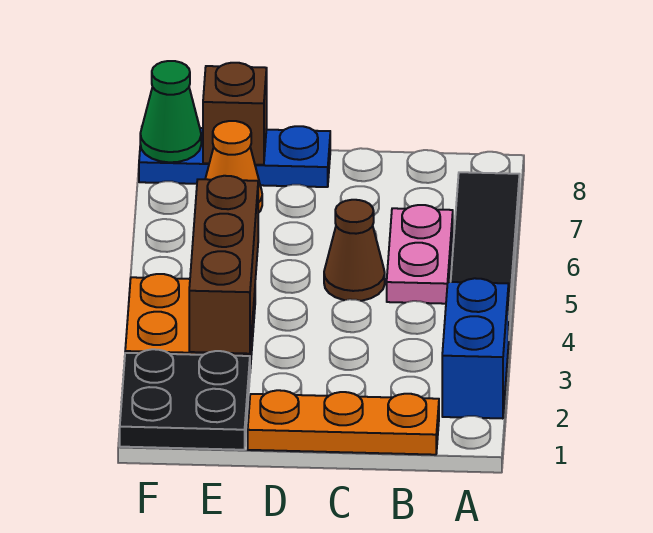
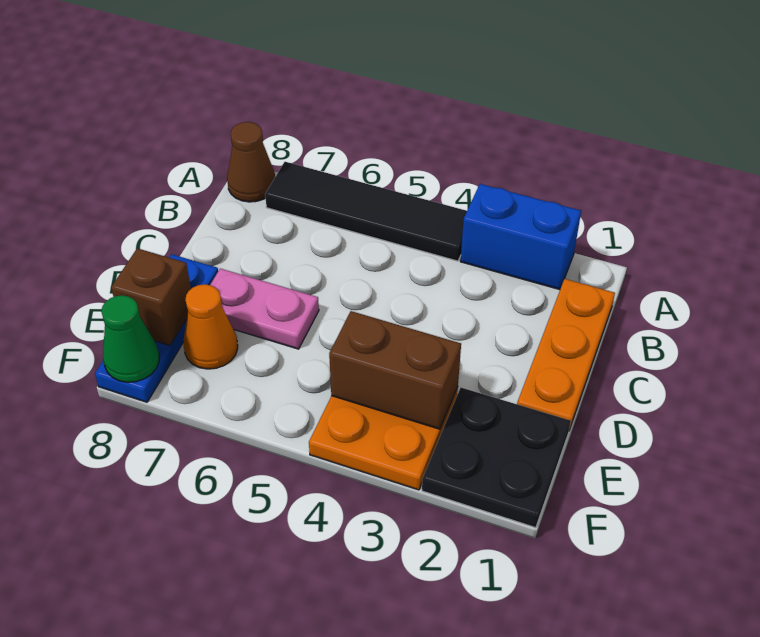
pink plate B5:B6 level 1 -> pink plate D6:D7 level 1
brown cone C5 level 1 -> brown cone A8 level 1
brown brick E3:E5 level 2 -> brown brick E3:E4 level 2

